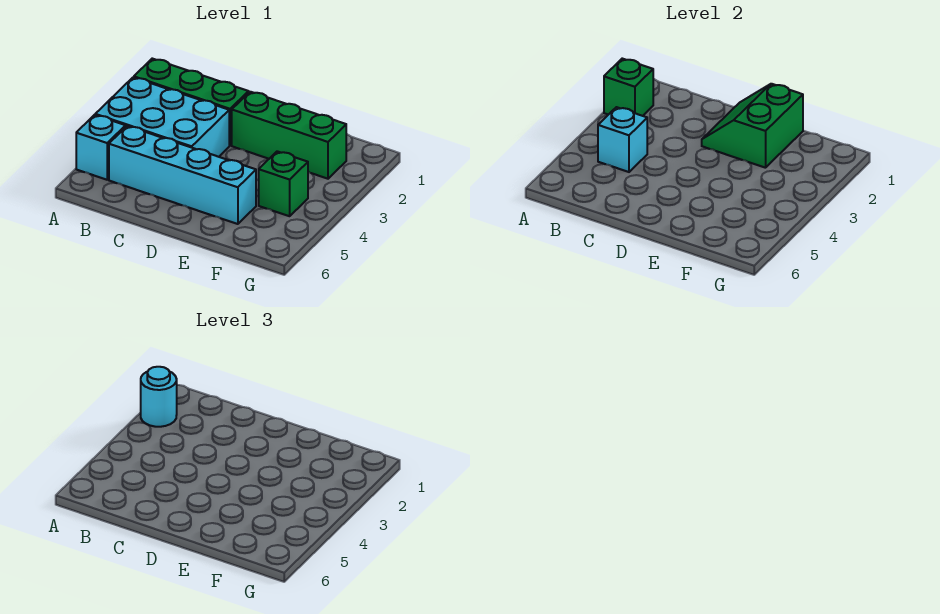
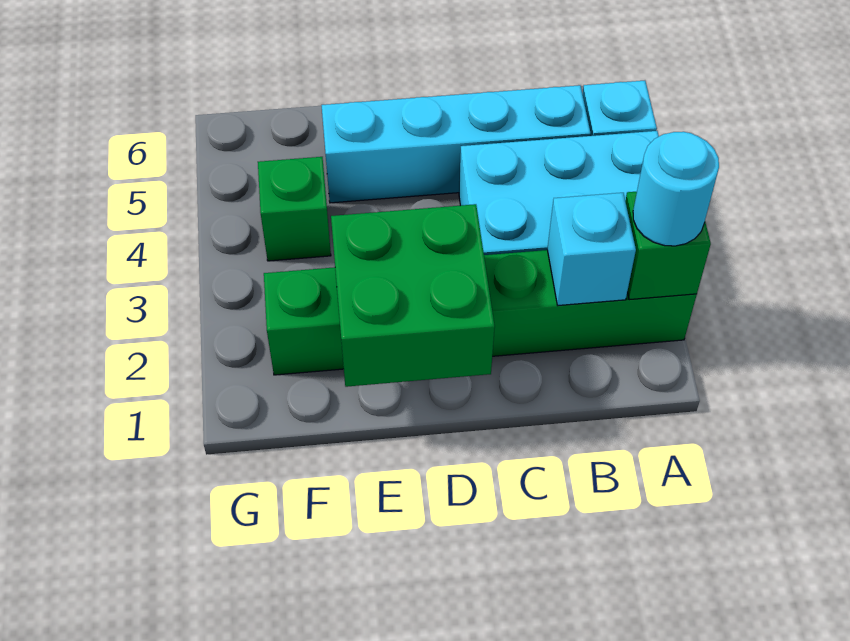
cyan brick B4 level 2 -> cyan brick B2 level 2
green slope D1:E2 level 2 top E -> green brick D1:E2 level 2

